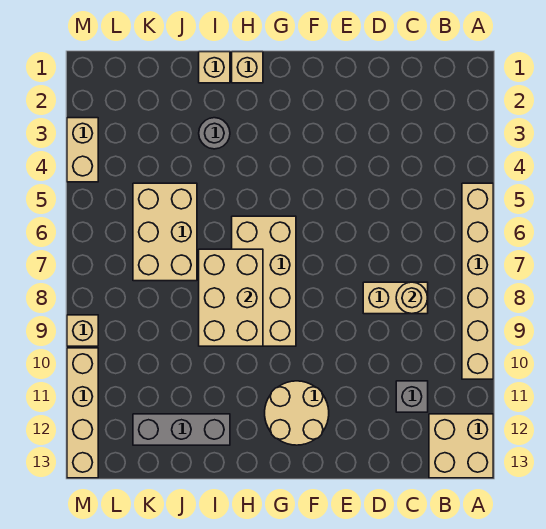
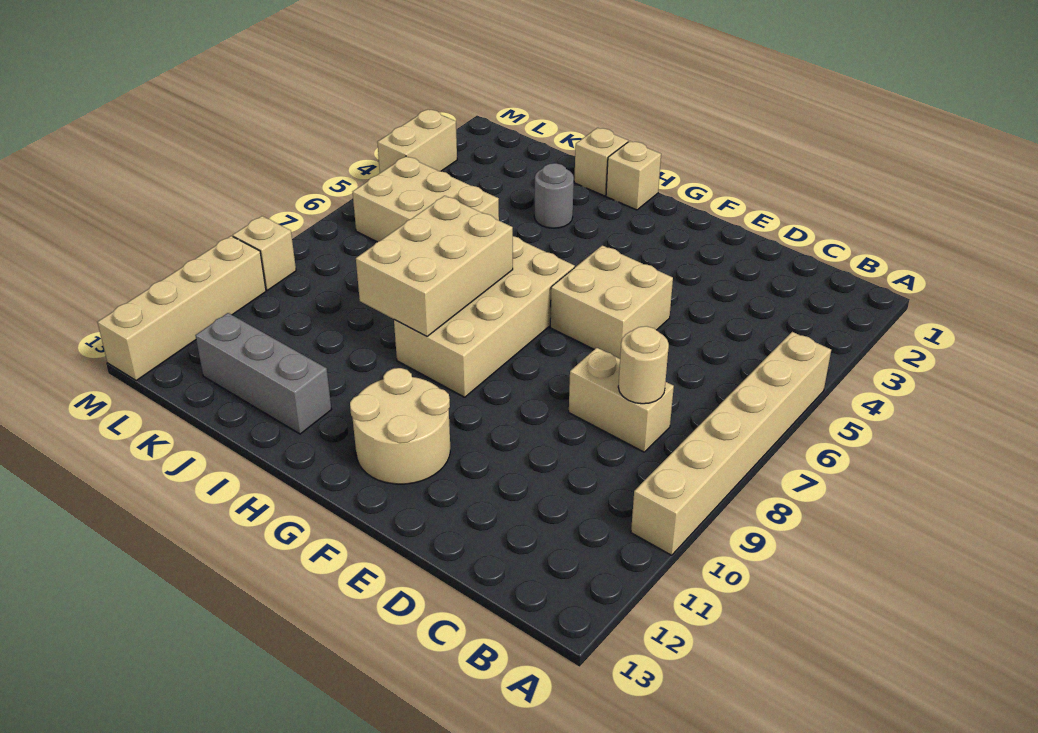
tan brick A12:B13 level 1 -> tan brick E5:F6 level 1
grey brick C11 level 1 -> none
tan brick J5:K7 level 1 -> tan brick J5:L6 level 1

